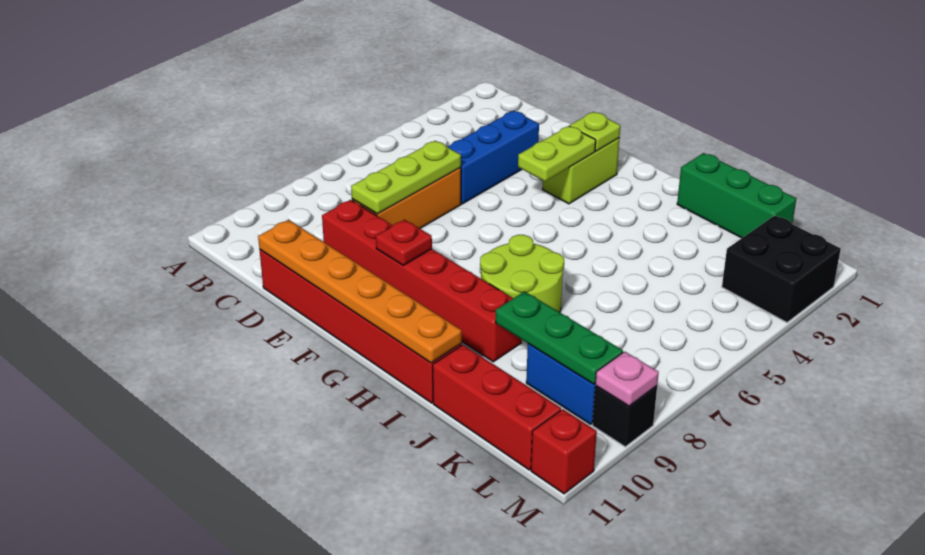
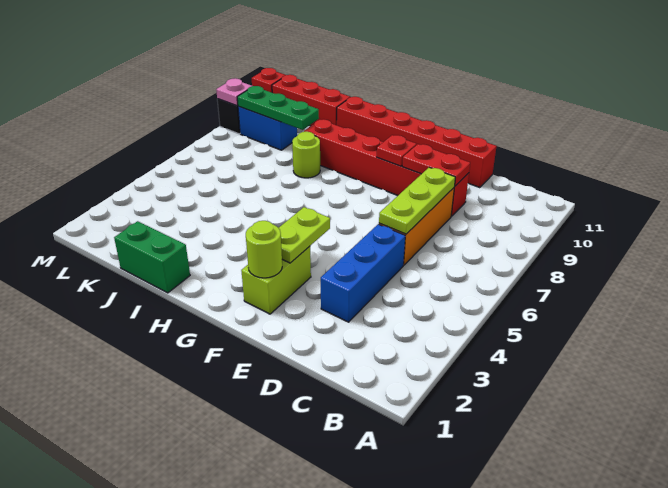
none -> red plate D9:E9 level 2
orange plate D11:I11 level 2 -> none
lime plate F2 level 2 -> lime round brick F2 level 2
lime round brick H7:I8 level 1 -> lime round brick I8 level 1
green brick I1:K1 level 1 -> green brick I1:J1 level 1
black brick L2:M3 level 1 -> none

